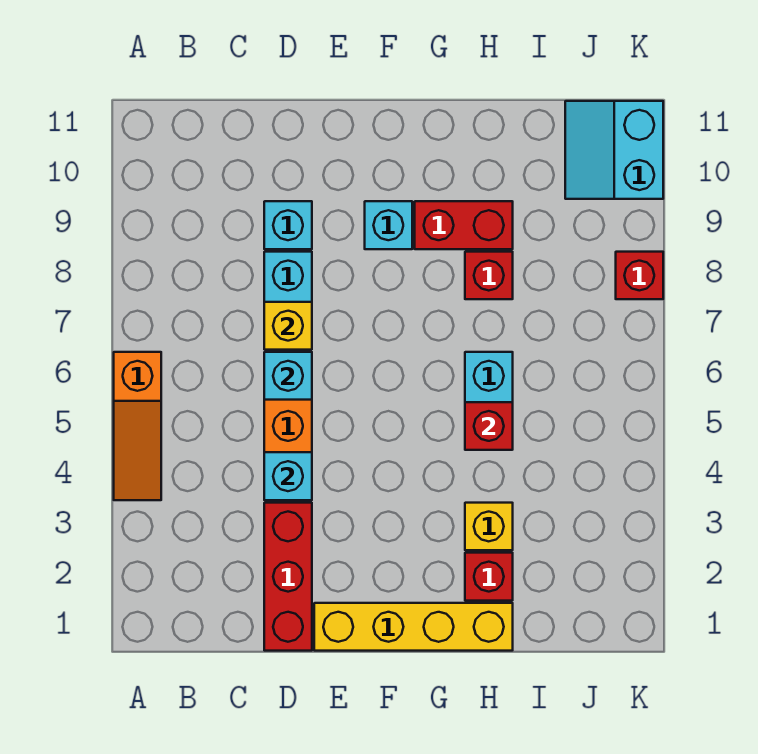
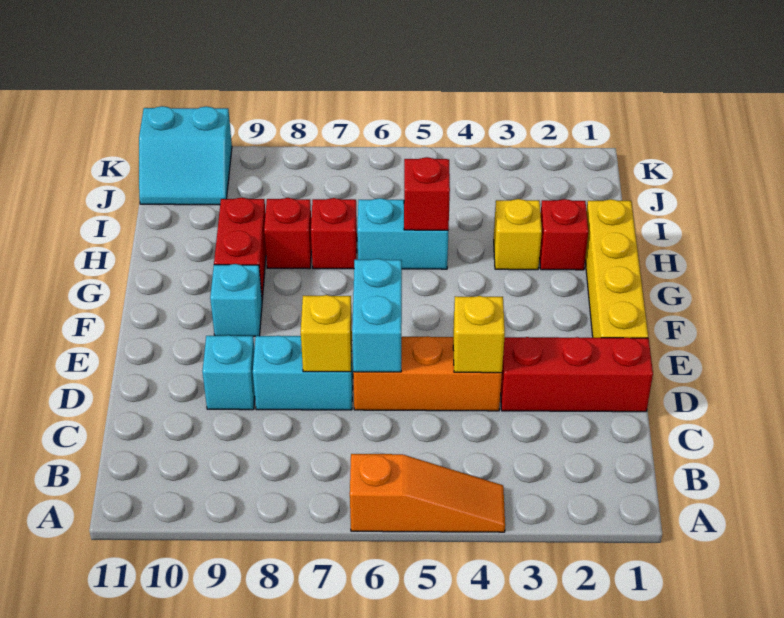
cyan brick D4 level 2 -> yellow brick D4 level 2
cyan brick D6 level 2 -> cyan brick D6:E6 level 2
red brick K8 level 1 -> red brick H7 level 1

